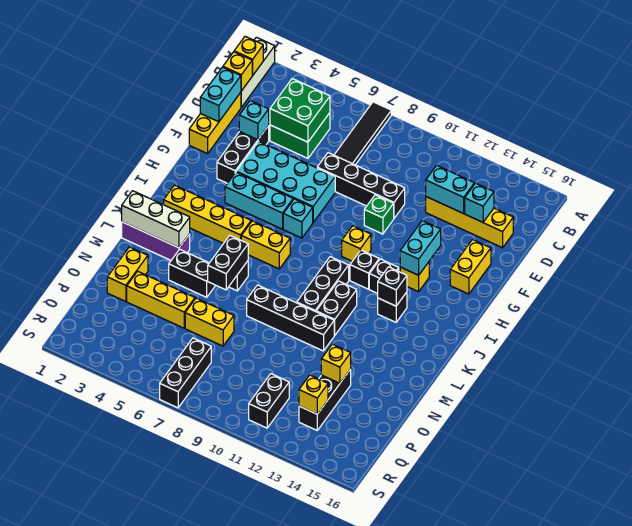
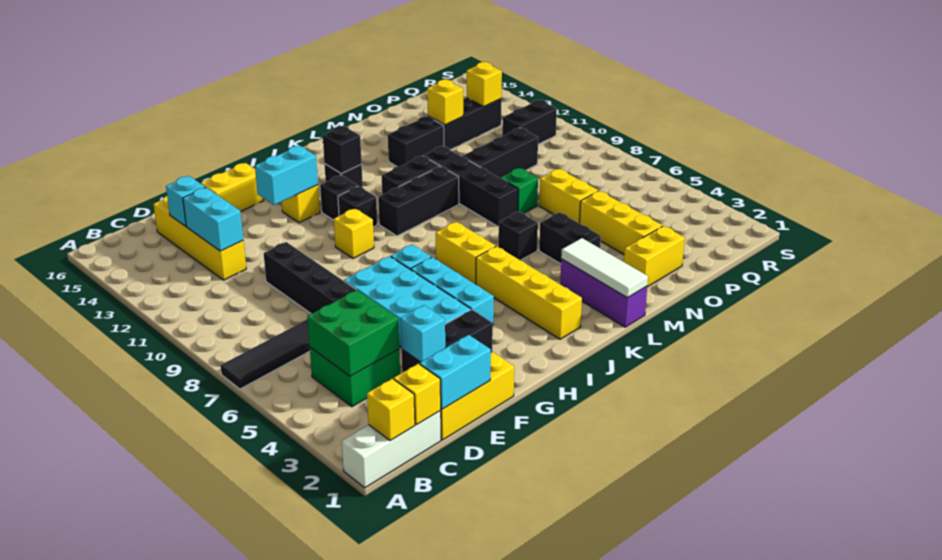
green brick F10 level 1 -> green brick N8 level 1
white brick L1:L3 level 2 -> white tile L1:L3 level 2
black brick L6:M6 level 2 -> black brick M13:N13 level 1
black brick Q7:S7 level 1 -> black brick N10:P10 level 1

